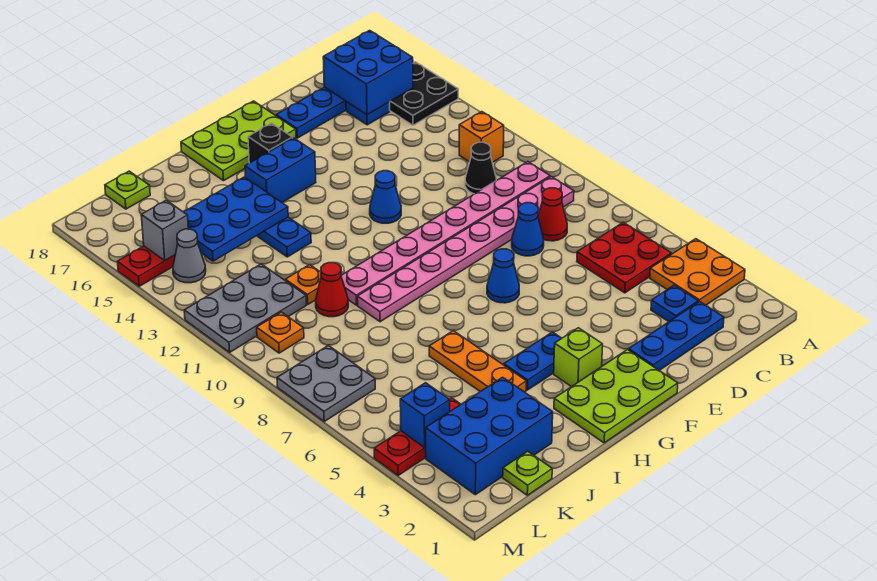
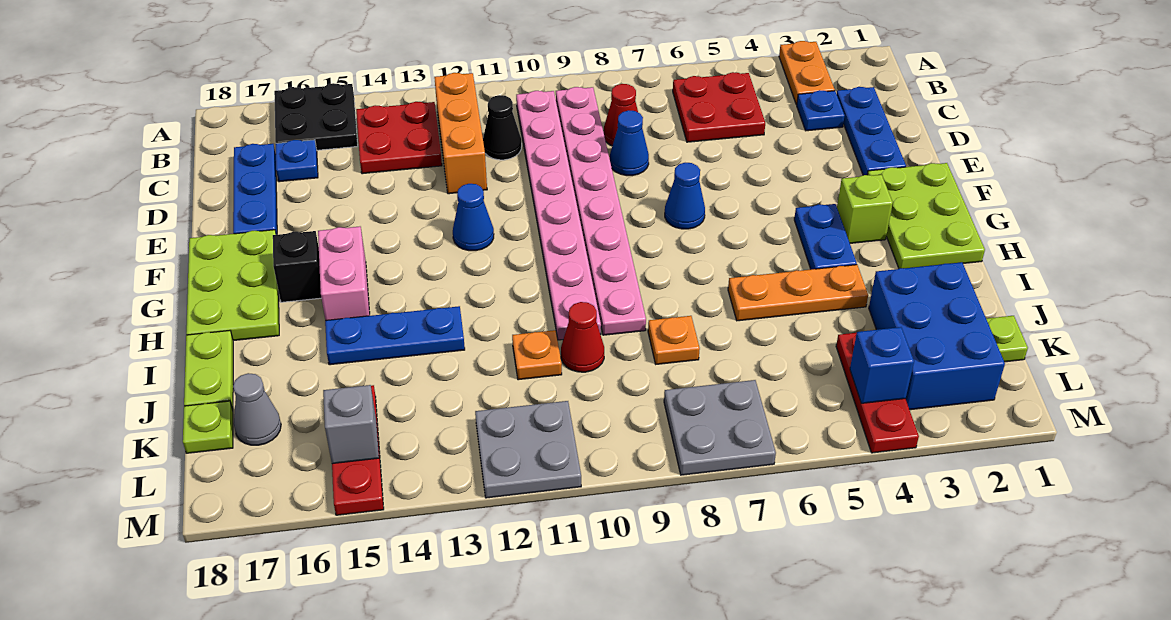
orange plate A3:B4 level 1 -> orange plate A3:B3 level 1
orange brick B12 level 1 -> orange brick B12:D12 level 1
none -> red plate B13:C14 level 1
blue brick B16:C17 level 2 -> none
blue brick G15:H15 level 1 -> pink brick G15:H15 level 1
blue plate I14:K15 level 2 -> none
none -> lime plate I18:J18 level 1
grey plate K11:M12 level 1 -> grey plate L11:M12 level 1
orange plate L10 level 1 -> orange plate J8 level 1
grey cone L14 level 1 -> grey cone K17 level 1

